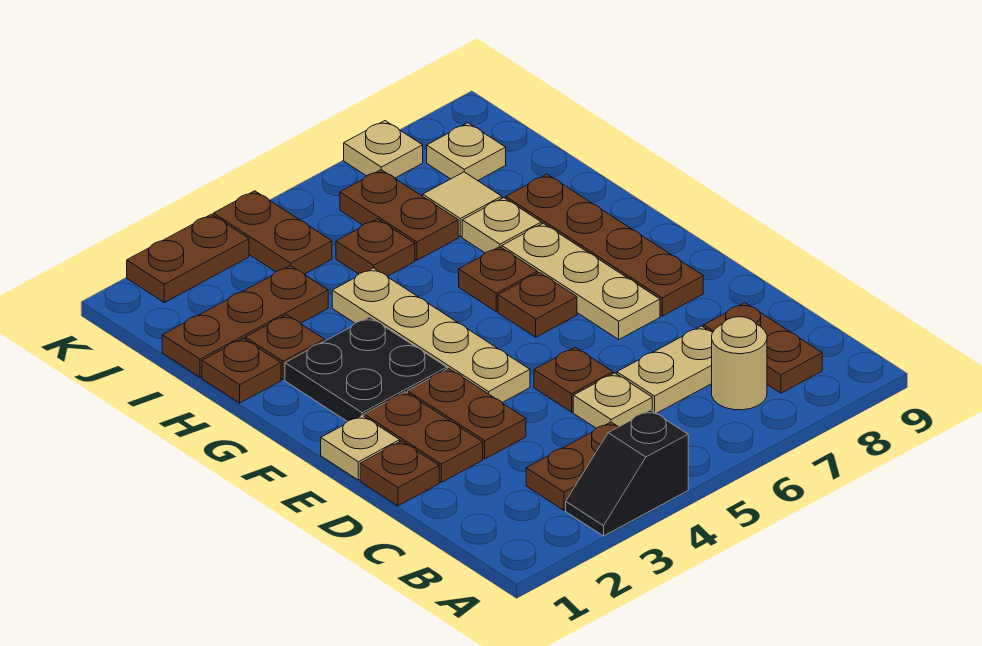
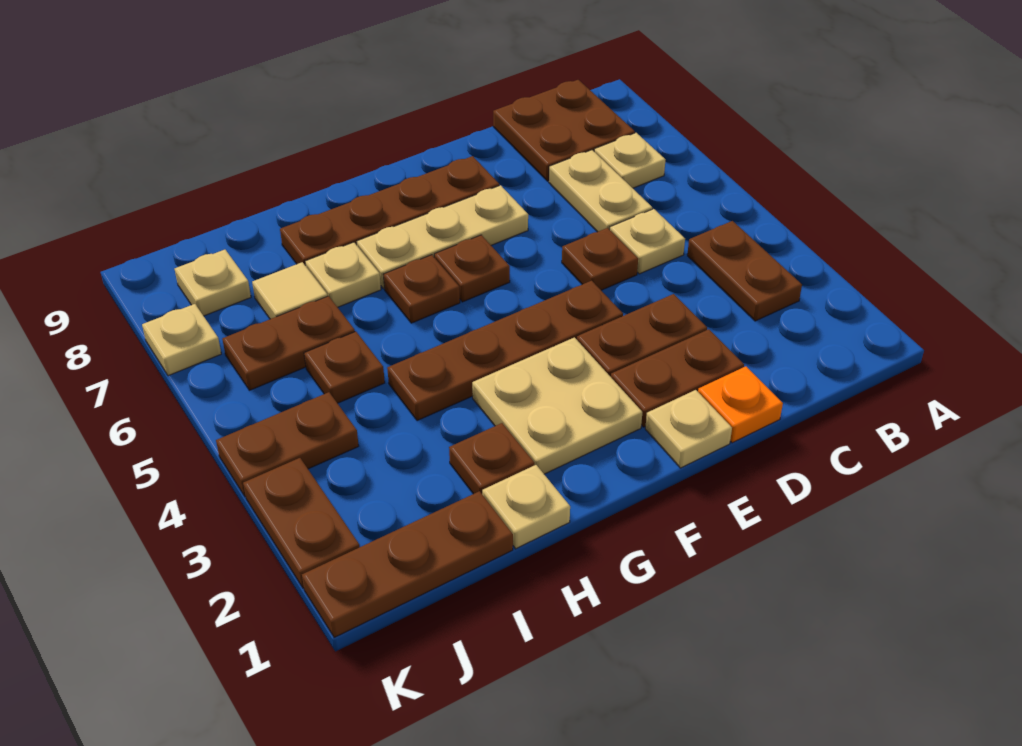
black slope A3:A4 level 1 top 4 -> none
tan round brick B7 level 1 -> tan plate B7 level 1
brown plate B8:C8 level 1 -> brown plate B8:C9 level 1
brown plate D1 level 1 -> orange plate D1 level 1
tan plate E4:H4 level 1 -> brown plate E4:H4 level 1
black plate F2:G3 level 1 -> tan plate F2:G3 level 1
brown plate H1 level 1 -> tan plate H1 level 1
brown plate I1:I3 level 1 -> brown plate I1:K1 level 1

